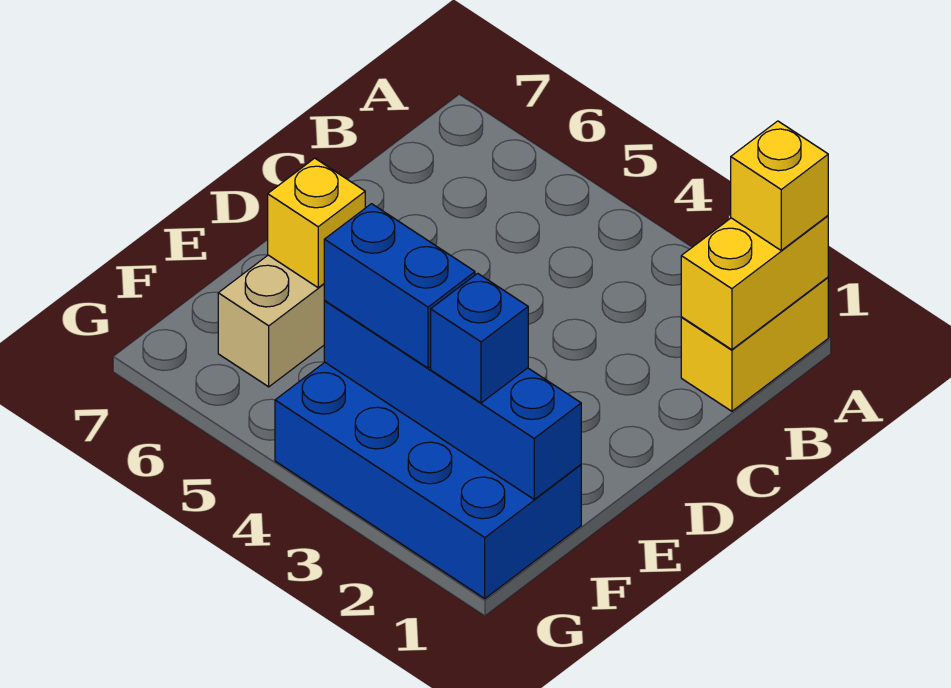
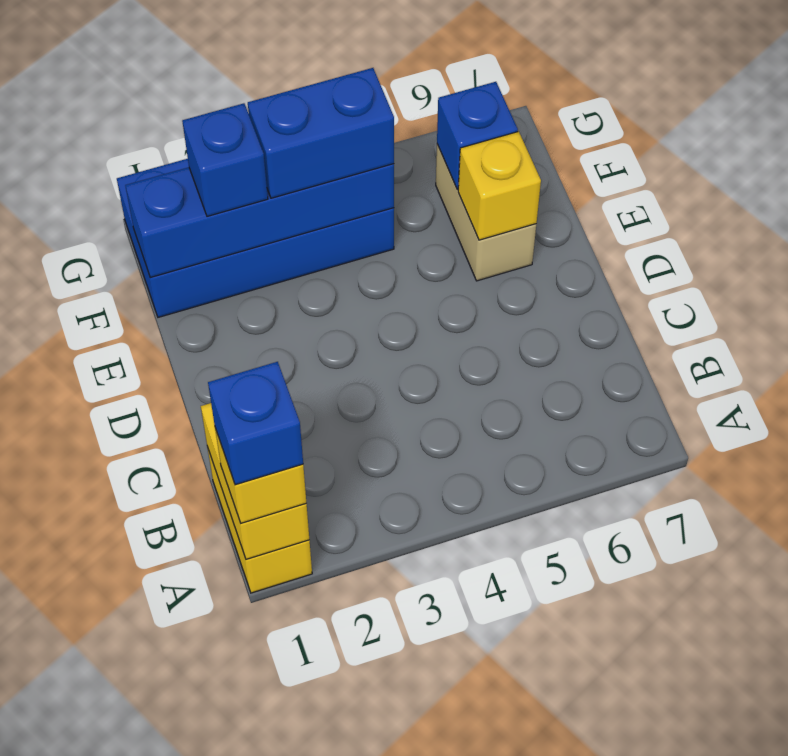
none -> blue brick A1 level 4
none -> blue brick F6 level 2

